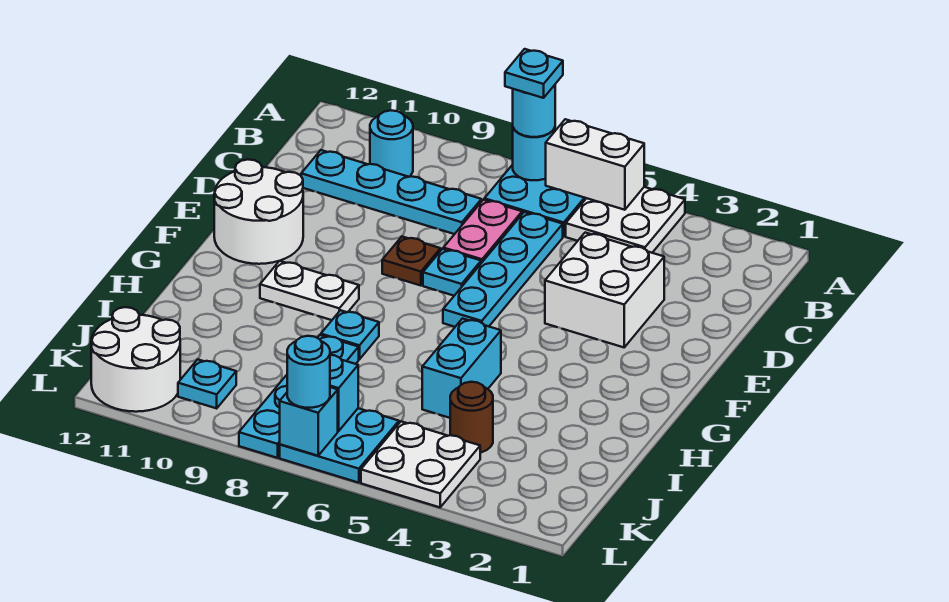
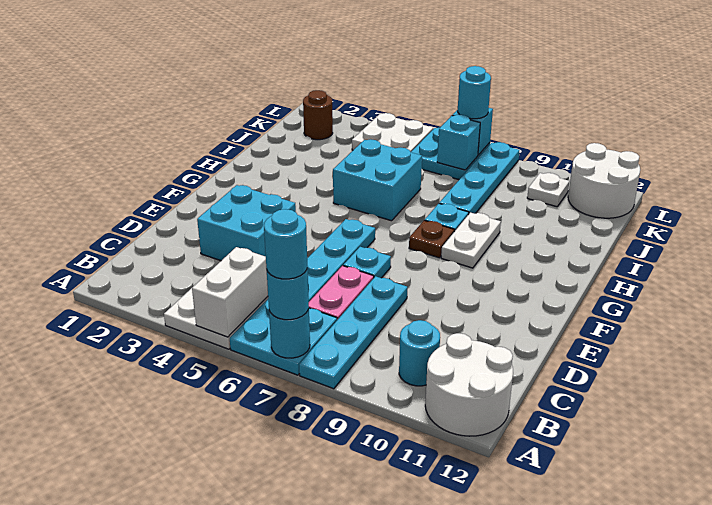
white brick A5:A6 level 2 -> white brick A5:B5 level 2
cyan plate A7 level 4 -> cyan round brick A7 level 4
cyan plate C8:C11 level 1 -> cyan plate A8:D8 level 1
white brick D3:E4 level 1 -> cyan brick D3:E4 level 1
brown plate E8 level 1 -> brown plate G8 level 1
white round brick E11:F12 level 1 -> white round brick A11:B12 level 1
white plate G9:G10 level 1 -> white plate G9:H9 level 1
cyan brick H5:I5 level 1 -> cyan brick H5:I6 level 1
brown round brick J4 level 1 -> brown round brick K2 level 1
cyan plate K10 level 1 -> white plate K10 level 1

